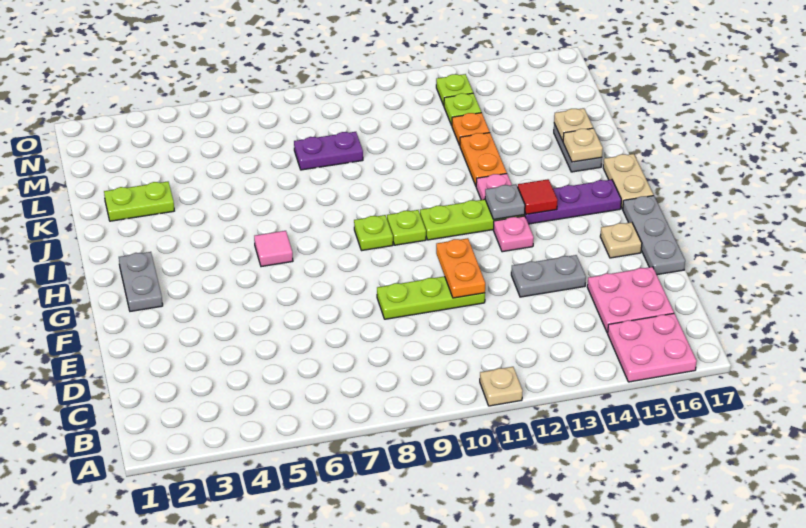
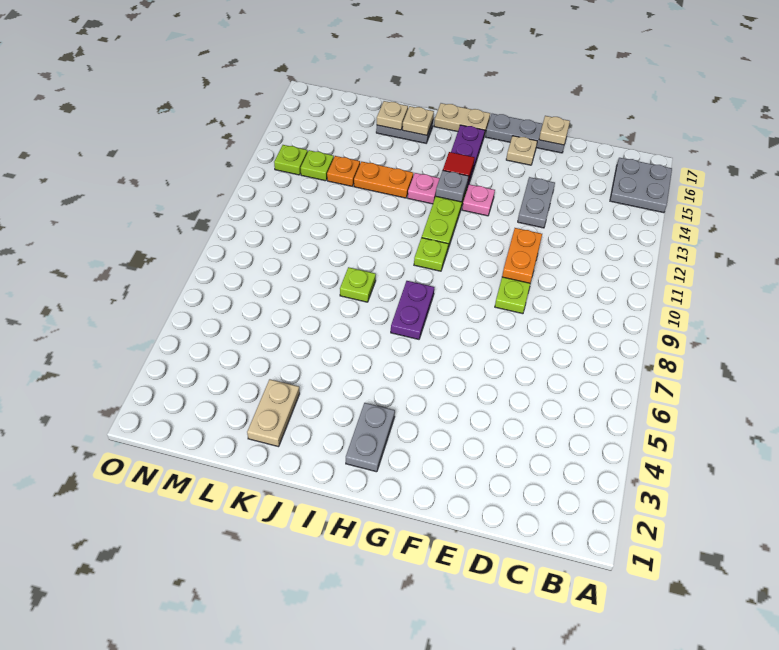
tan plate A11 level 1 -> tan plate E17 level 2
pink plate A15:B16 level 1 -> grey plate A15:B16 level 1
pink plate C15:D16 level 1 -> none
orange plate E11:F11 level 2 -> orange plate E10:E11 level 2
grey plate G2:H2 level 1 -> grey plate H2:H3 level 1
pink tile H6 level 1 -> none
lime plate H9 level 1 -> lime plate J8 level 1
lime plate K2:K3 level 1 -> tan plate K2:K3 level 1
purple plate L8:L9 level 1 -> purple plate H7:H8 level 1

